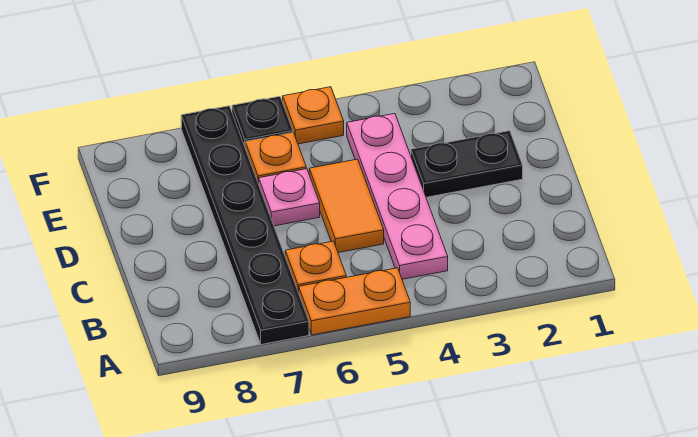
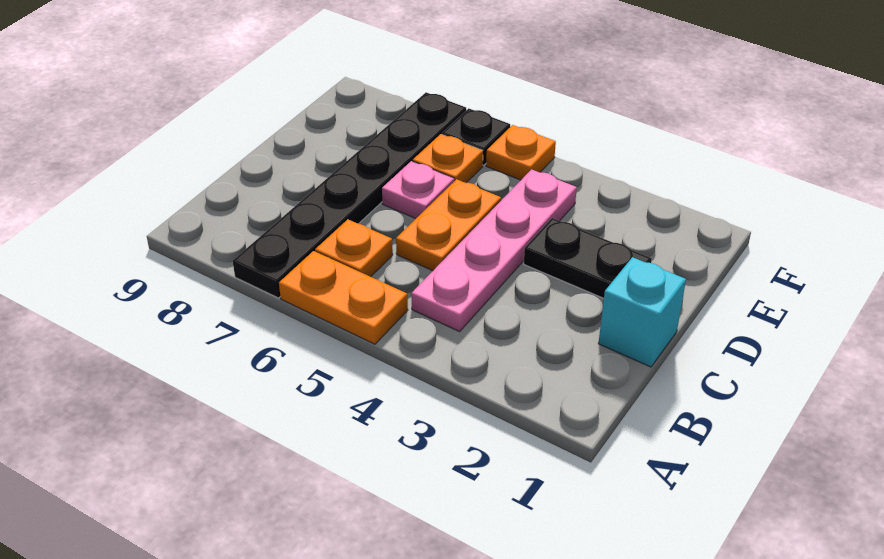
none -> cyan brick C1 level 1
orange tile C5:D5 level 1 -> orange plate C5:D5 level 1

